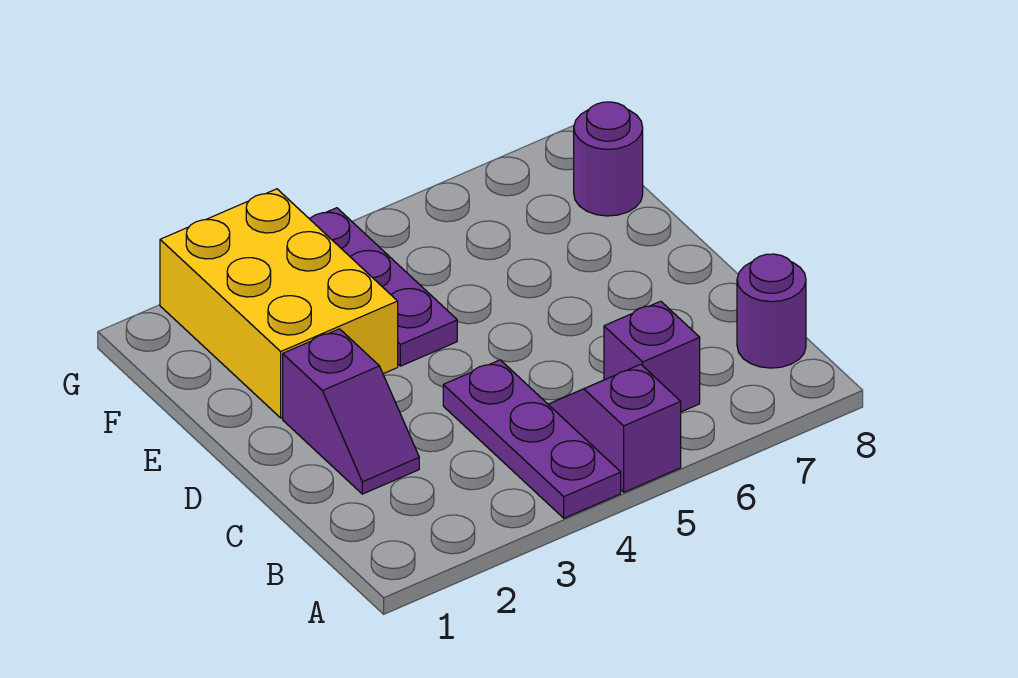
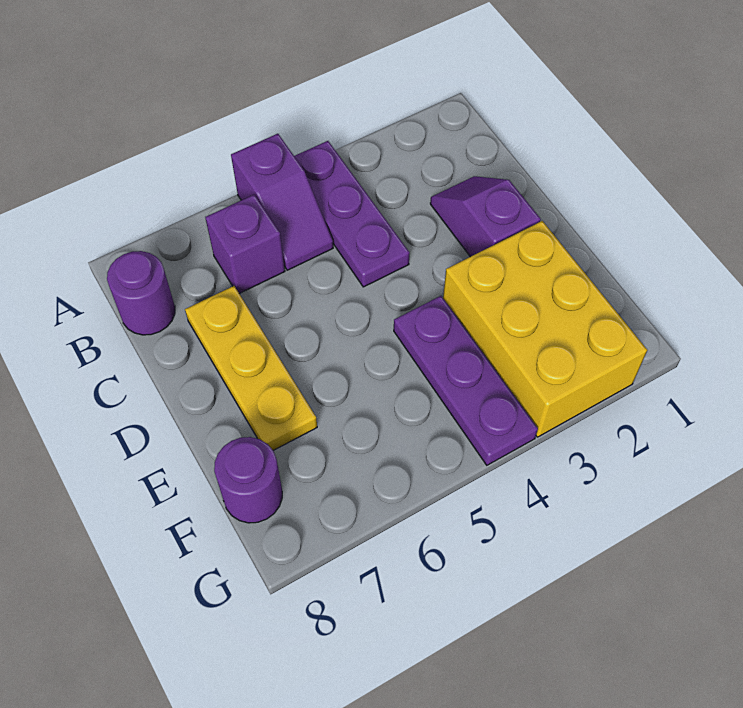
none -> yellow plate C7:E7 level 1

